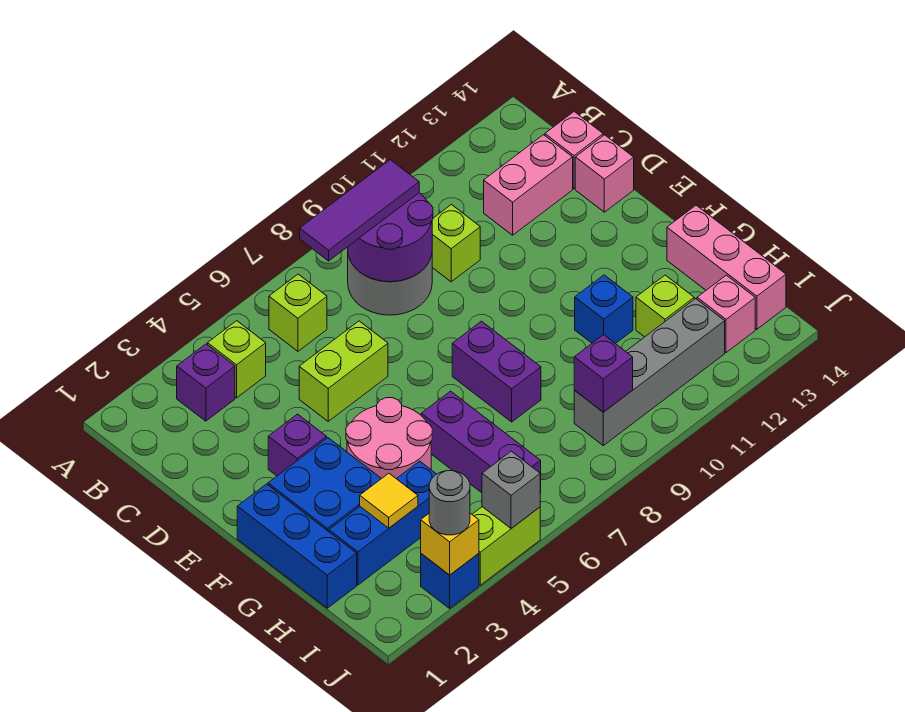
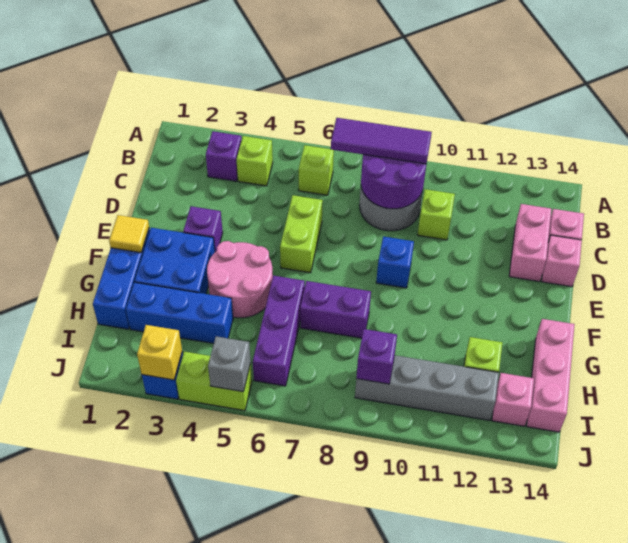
pink brick C12:C13 level 1 -> pink brick C13:D13 level 1
lime brick D5:D6 level 1 -> lime brick D6:E6 level 1
purple brick F8:G8 level 1 -> purple brick G7:G8 level 1
blue brick G11 level 1 -> blue brick E9 level 1
yellow tile H3 level 2 -> yellow tile F1 level 2
grey round brick J3 level 3 -> none

